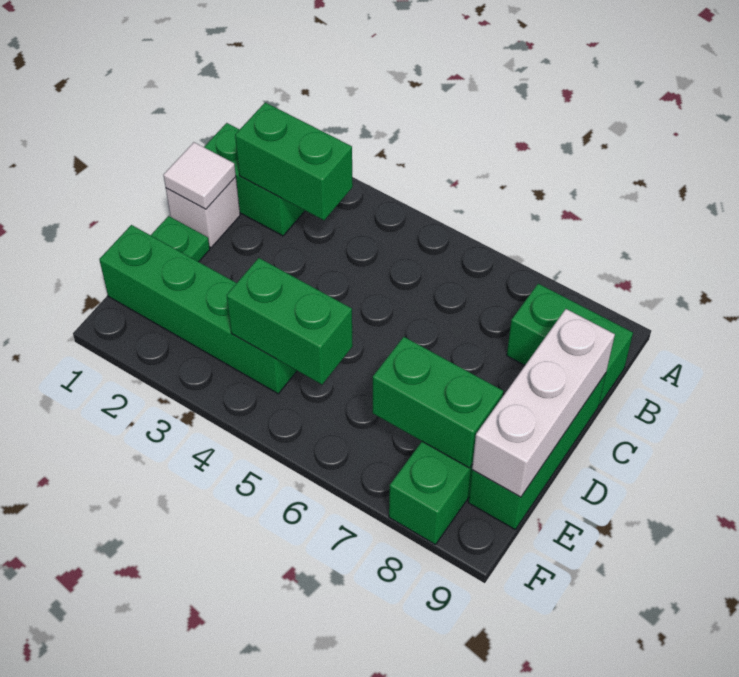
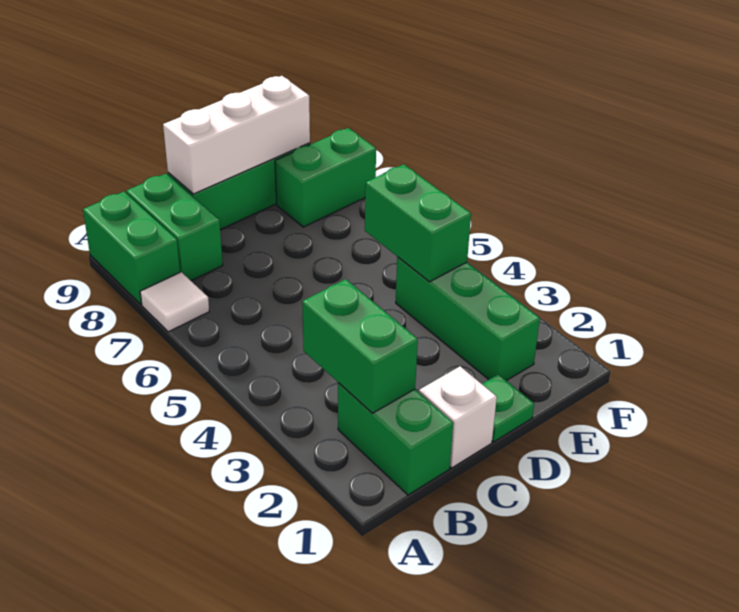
white tile C1 level 2 -> white tile A7 level 1
green brick E1:E4 level 1 -> green brick E2:E4 level 1
green brick E7:E8 level 2 -> green brick A8:A9 level 1

